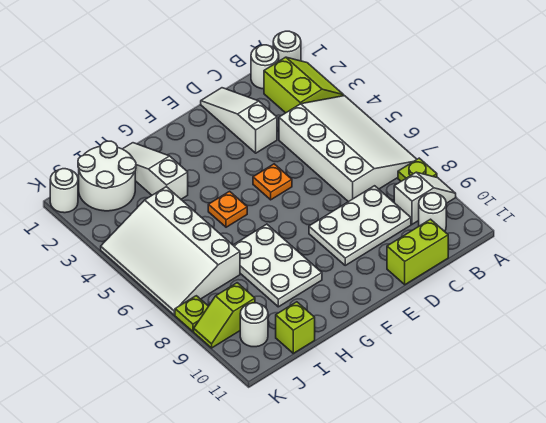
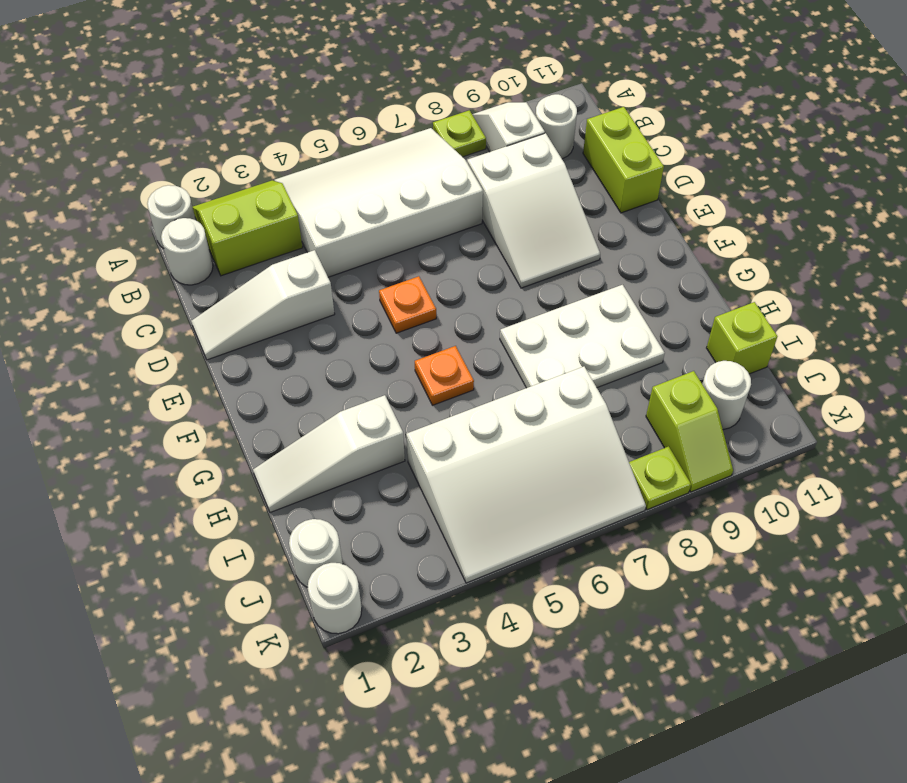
white plate C8:E9 level 1 -> white slope C8:E9 level 1 top C
white round brick I1:J2 level 1 -> white round brick J1 level 1

